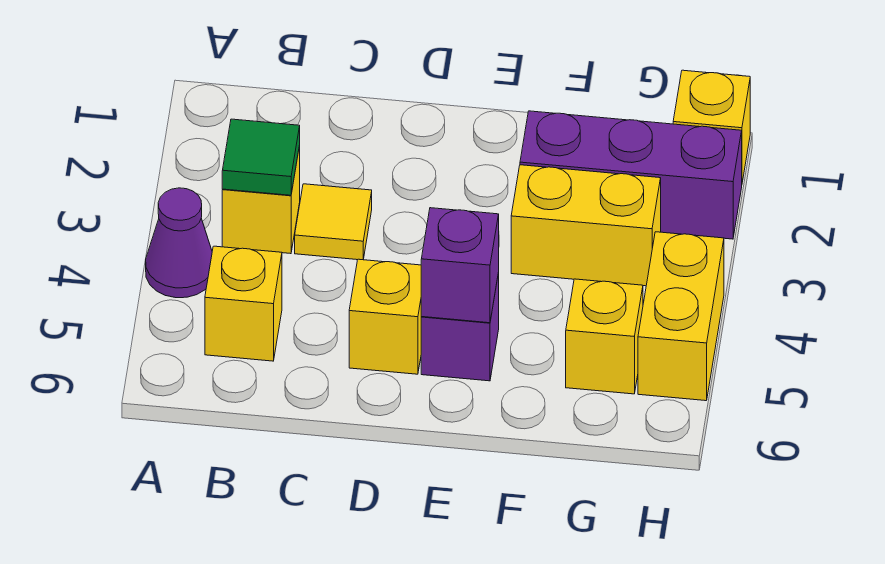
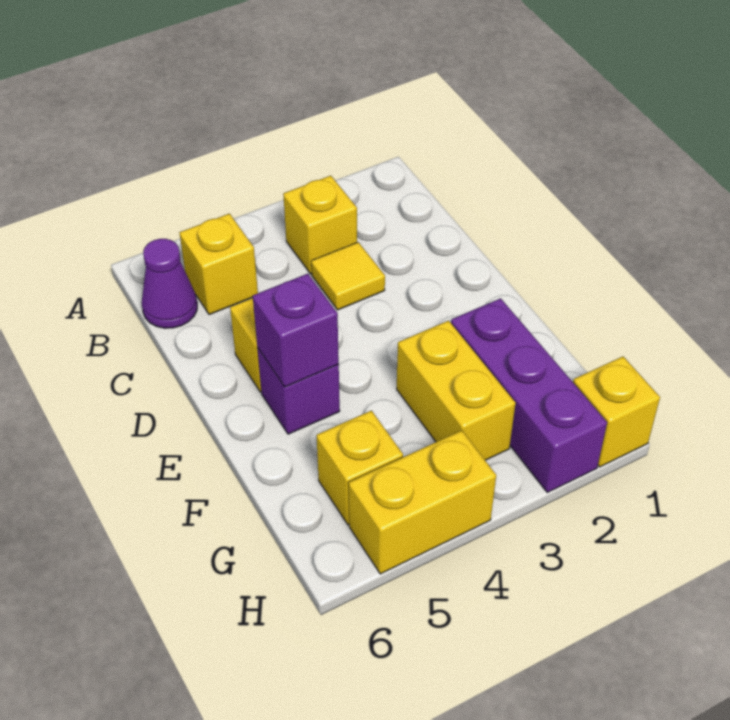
purple cone A4 level 1 -> purple cone B6 level 1
green tile B3 level 2 -> none

